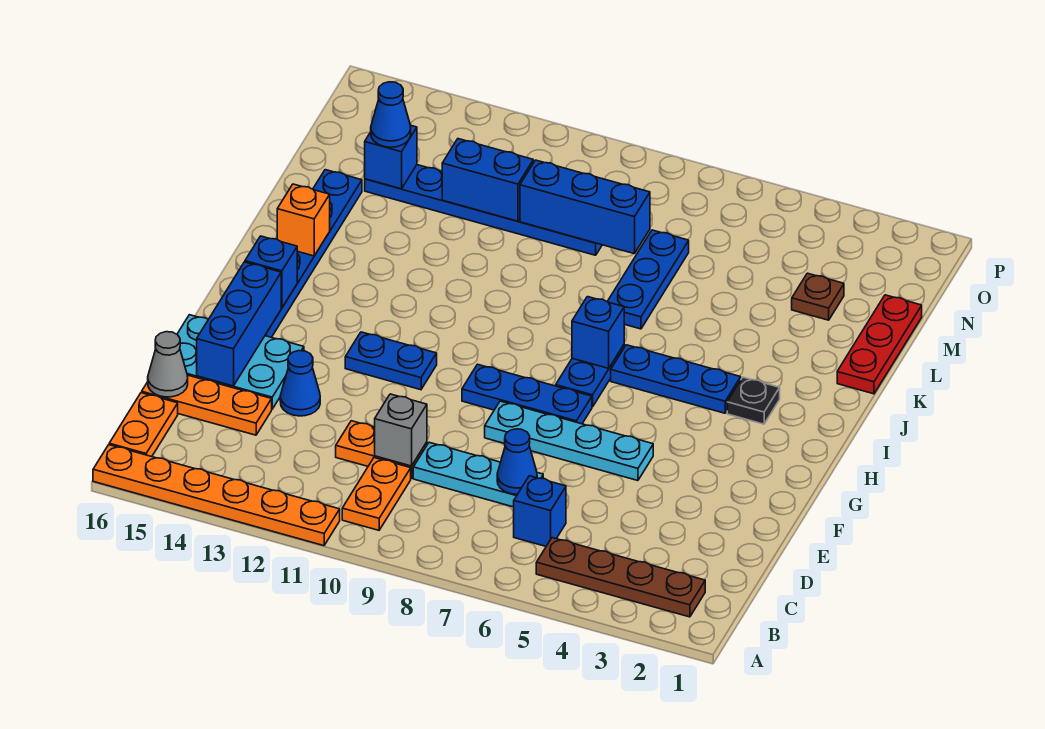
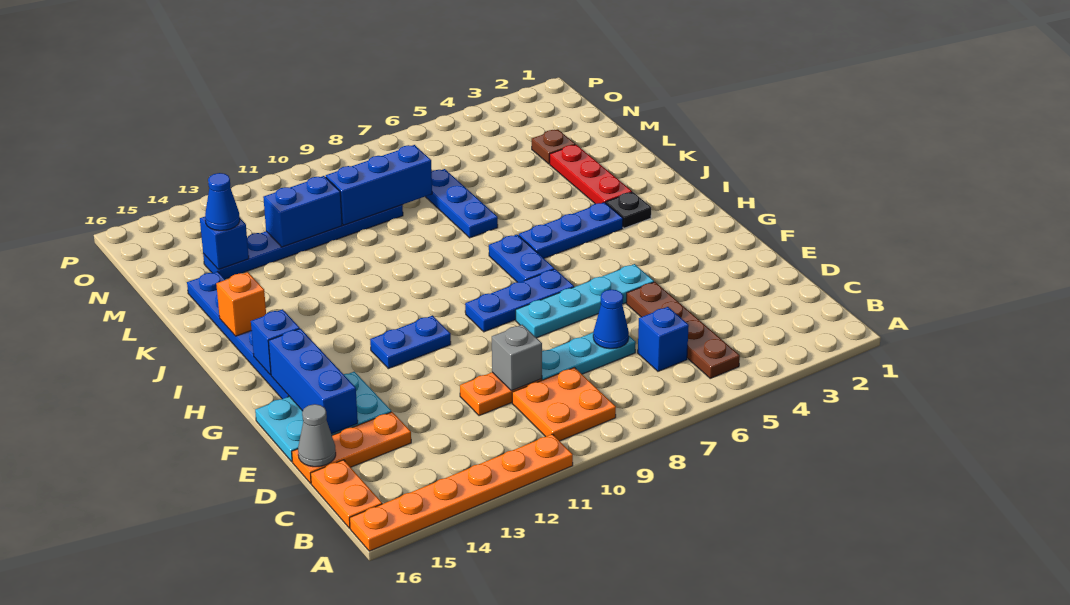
brown plate B2:B5 level 1 -> brown plate B5:E5 level 1
orange plate B10:C10 level 1 -> orange plate B9:C10 level 1
blue cone E13 level 1 -> none
blue brick I7 level 2 -> none
red plate K1:M1 level 1 -> red plate J3:L3 level 1

